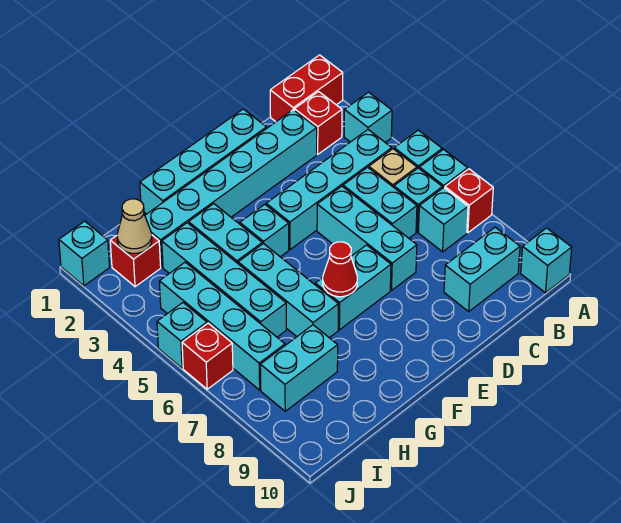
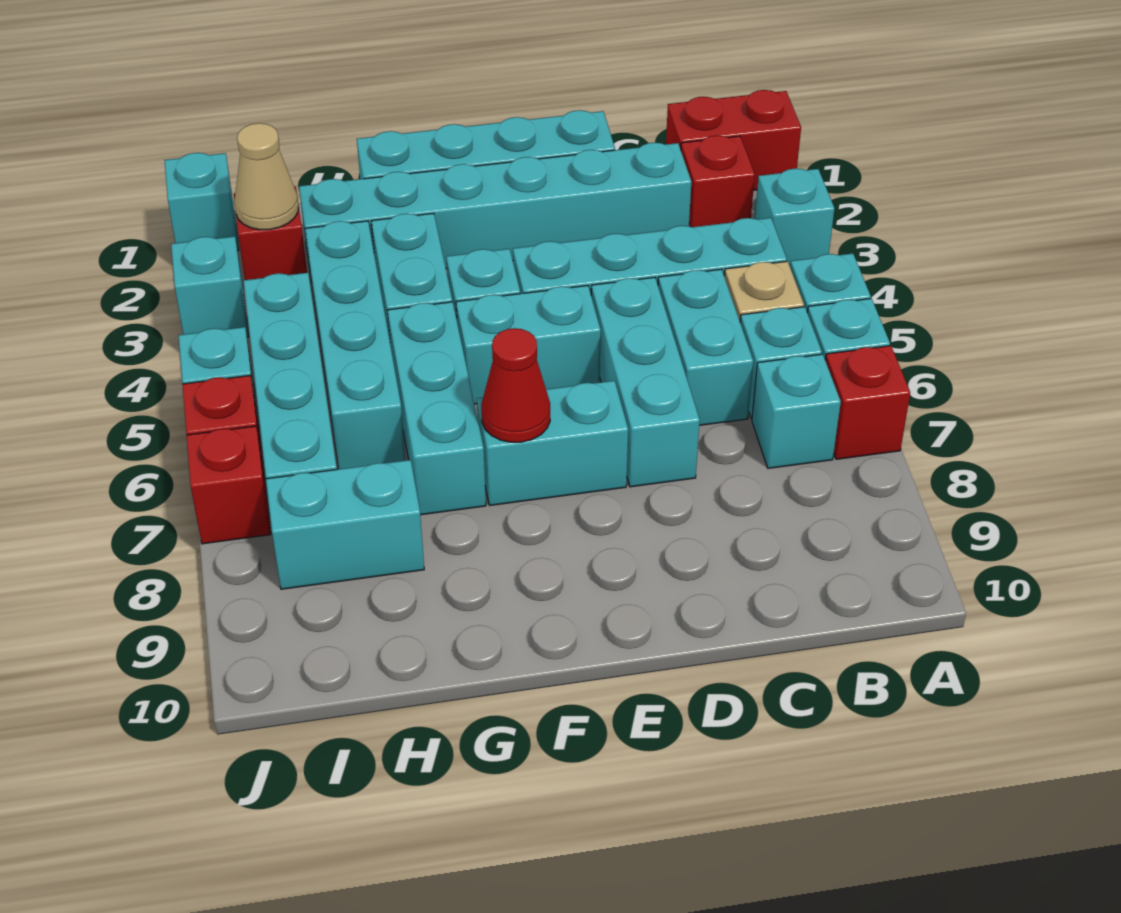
cyan brick A10 level 1 -> cyan brick J3 level 1
cyan brick B9:C9 level 1 -> cyan brick E5:F5 level 1
none -> red brick J7 level 1

